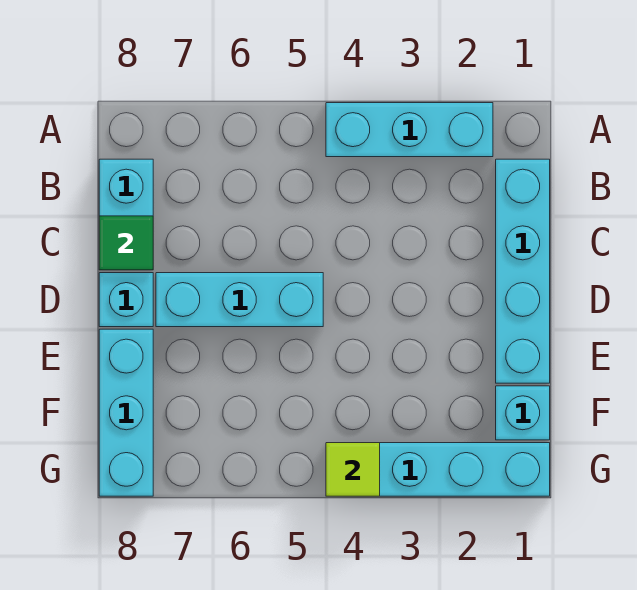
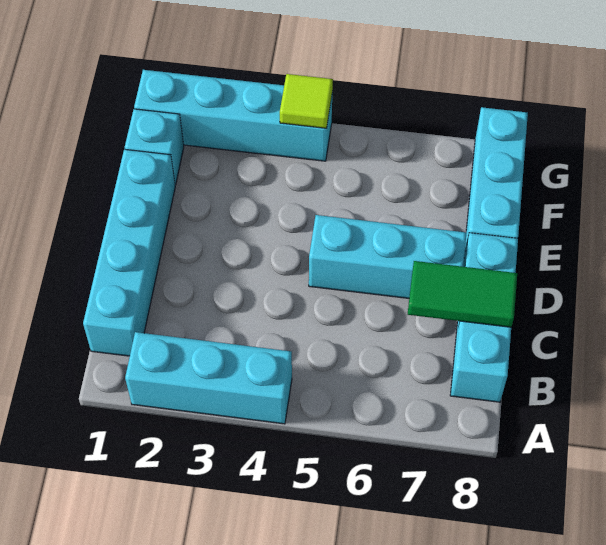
green tile C8 level 2 -> green tile C7:C8 level 2

